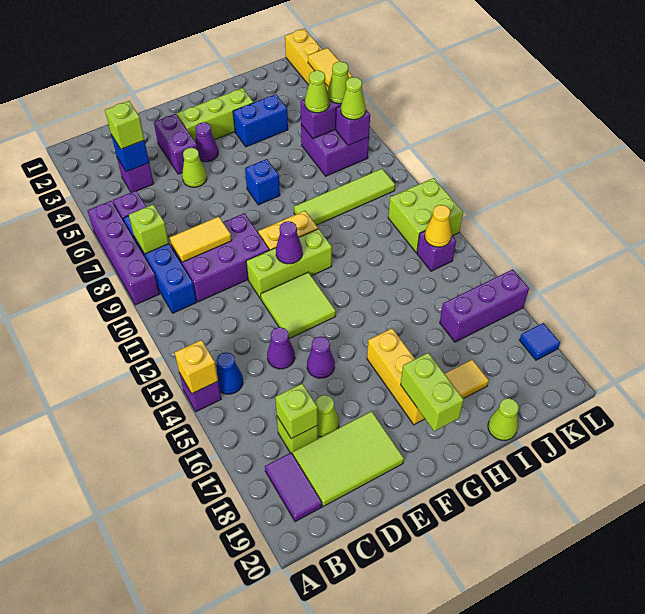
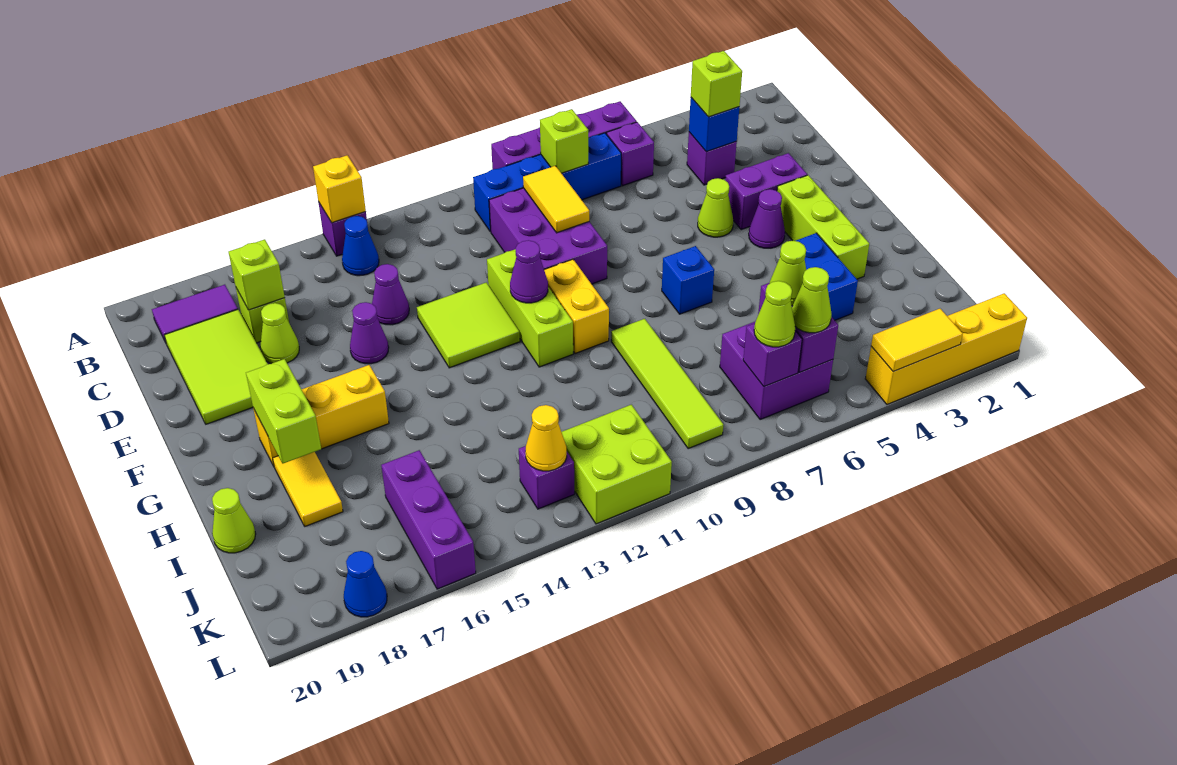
lime brick G18:G19 level 2 -> lime brick G18:H18 level 2
blue tile L18 level 1 -> blue cone L18 level 1

